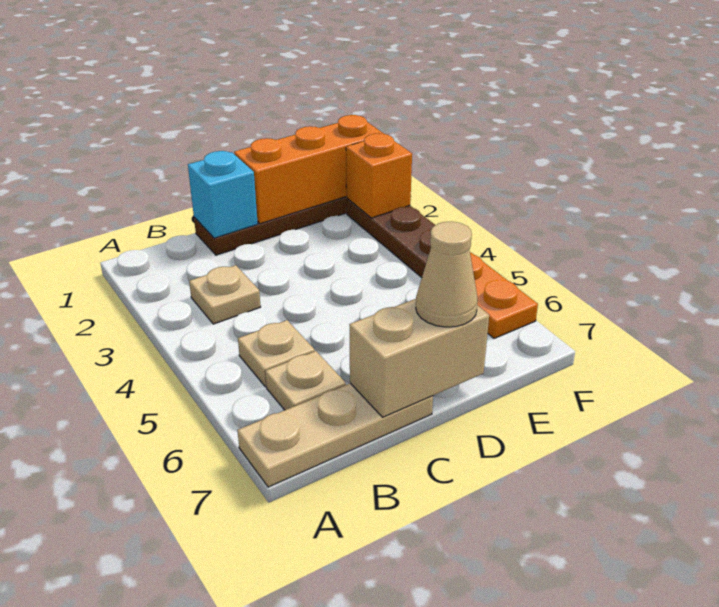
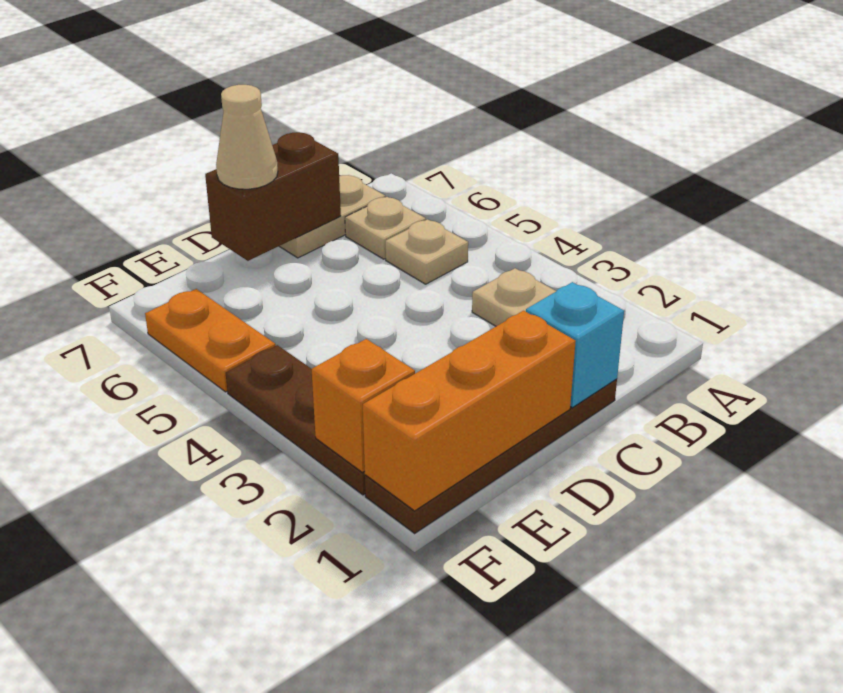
tan plate A7:C7 level 1 -> tan plate B7:C7 level 1
tan brick C7:D7 level 2 -> brown brick C7:D7 level 2

